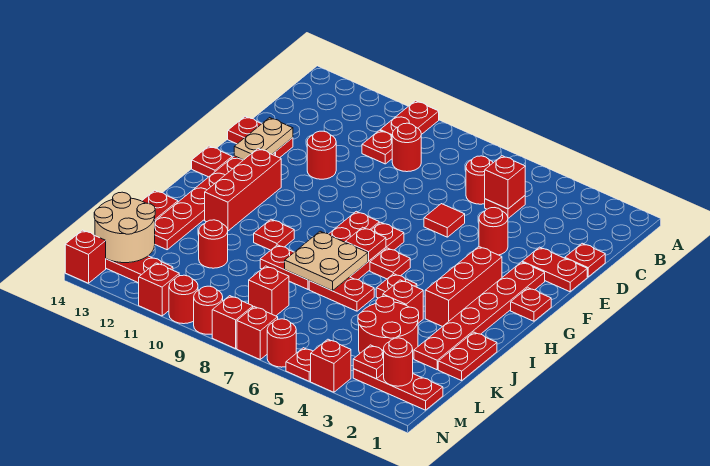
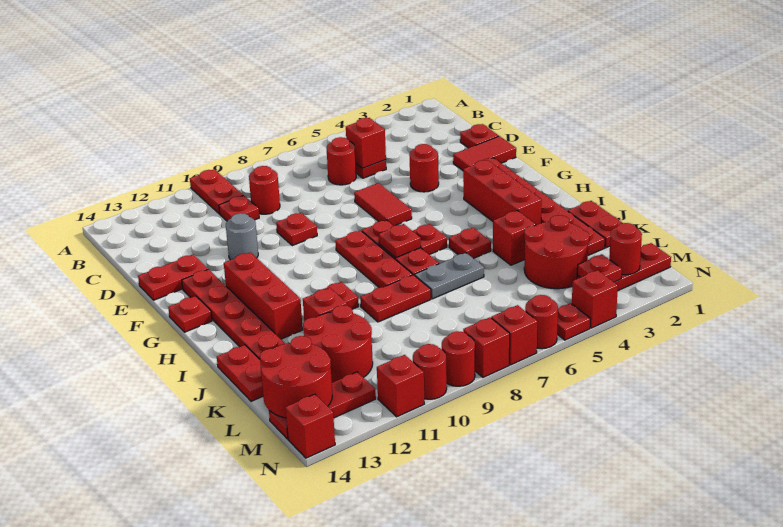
red plate E1:E2 level 1 -> red tile E1:E2 level 1
red tile E6 level 1 -> red tile E6:F6 level 1
red round brick E11 level 1 -> grey round brick E11 level 1
tan plate E13:F13 level 2 -> none
red plate G1 level 1 -> red plate E9 level 1
tan plate I7:J8 level 2 -> none
red plate J6:J7 level 1 -> grey plate J6:J7 level 1
red round brick K11 level 1 -> red round brick K11:L12 level 1
red brick L8 level 1 -> red brick J11 level 1
tan round brick L13:M14 level 2 -> red round brick L13:M14 level 2

